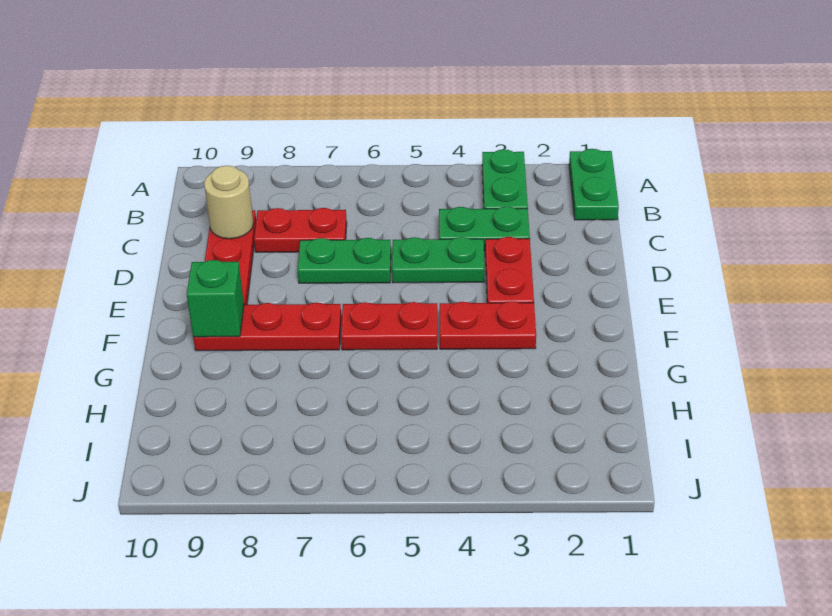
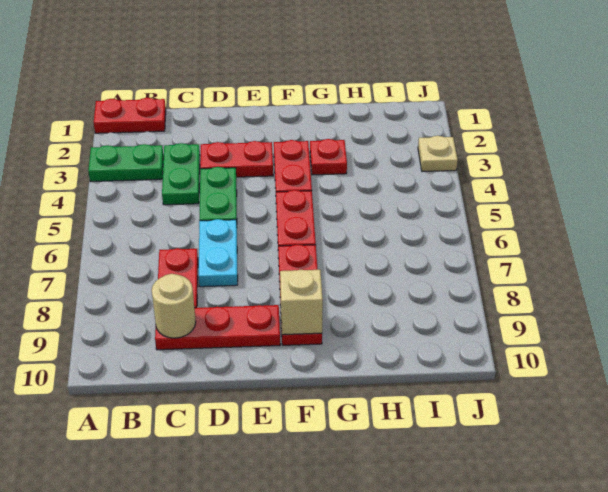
green plate A1:B1 level 1 -> red plate A1:B1 level 1
green plate D6:D7 level 1 -> cyan plate D6:D7 level 1
green brick F9 level 2 -> tan brick F9 level 2
none -> red plate G3 level 1
none -> tan plate J3 level 1

